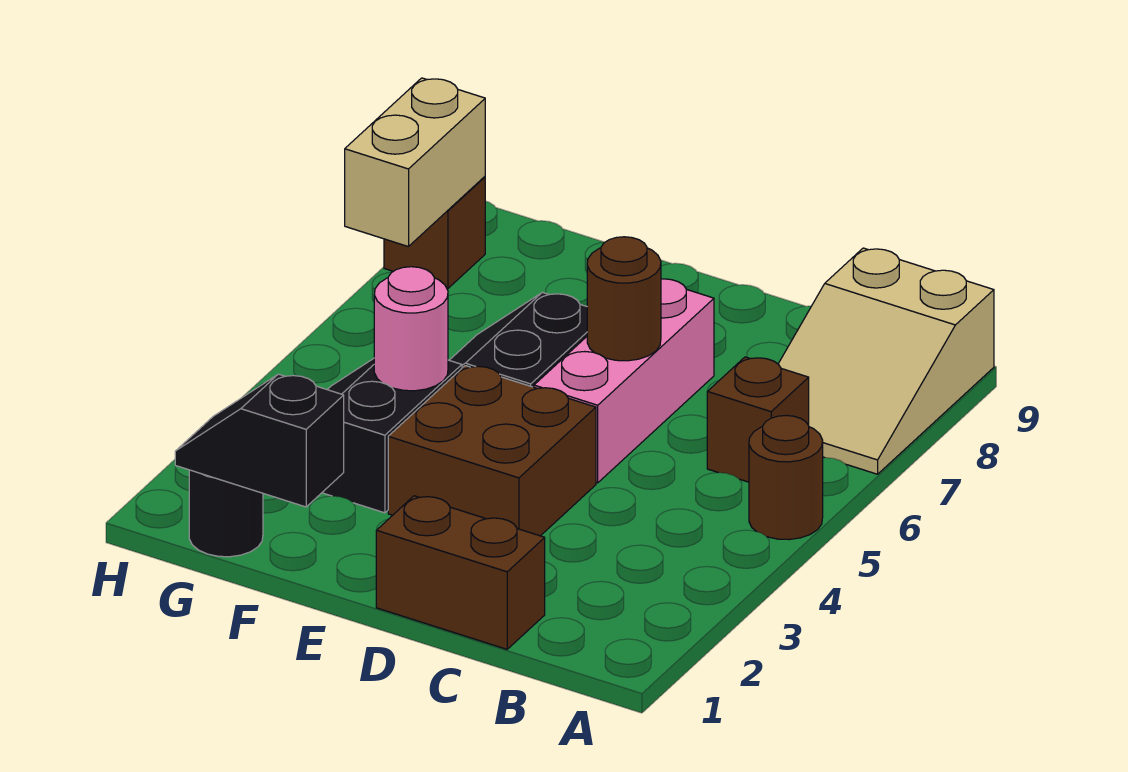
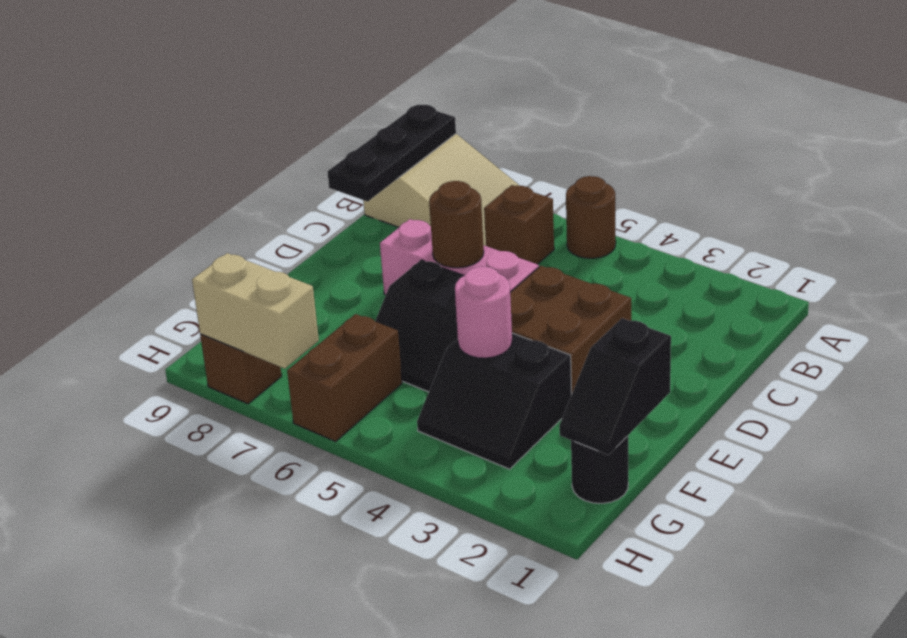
none -> black plate A9:C9 level 2
brown brick C1:D1 level 1 -> brown brick G6:H6 level 1

